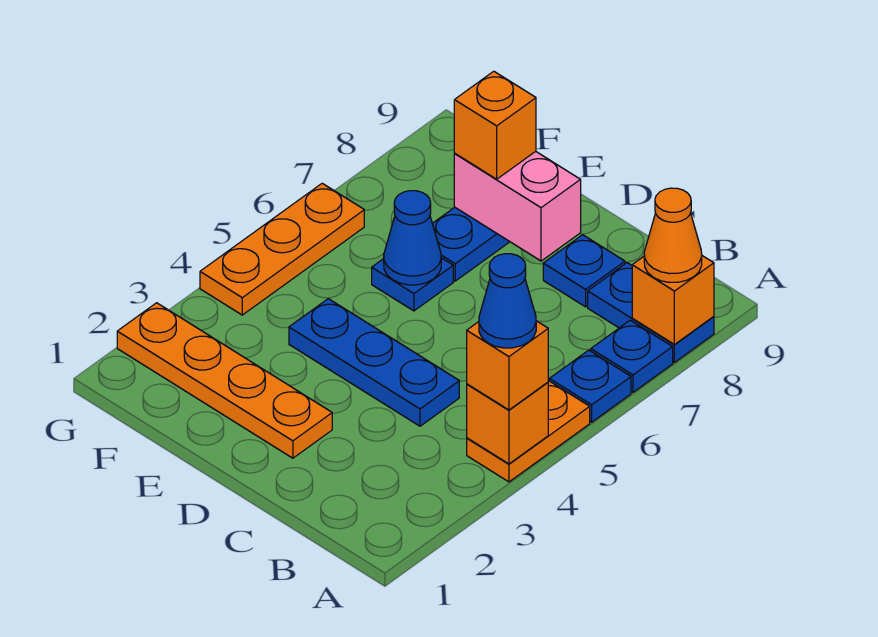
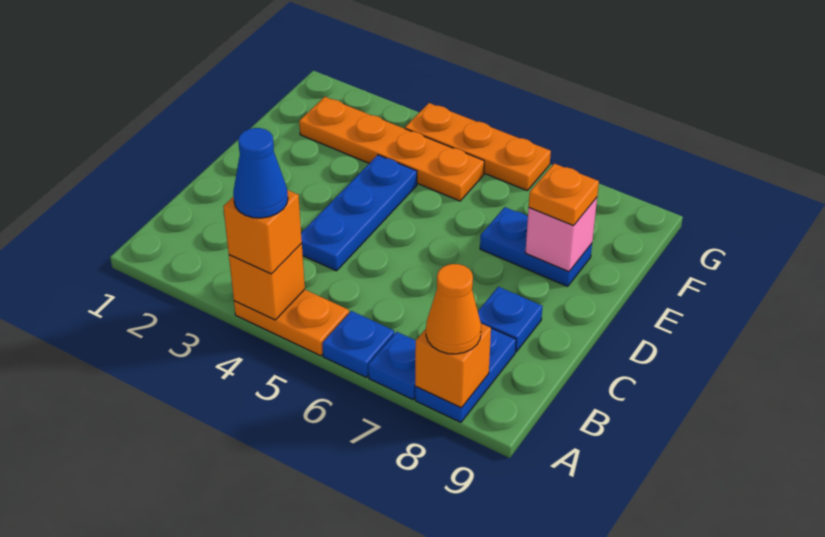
orange plate D2:G2 level 1 -> orange plate F2:F5 level 1
pink brick D8:E8 level 2 -> pink brick E8 level 2
blue plate E6 level 1 -> none
blue cone E6 level 2 -> none
orange brick E8 level 3 -> orange plate E8 level 3

